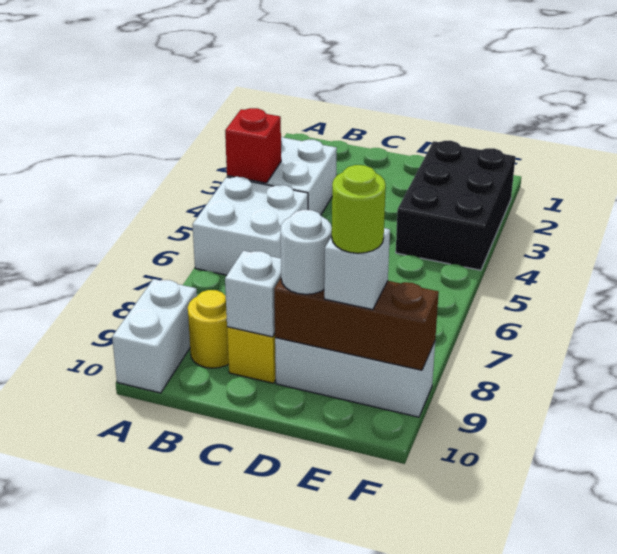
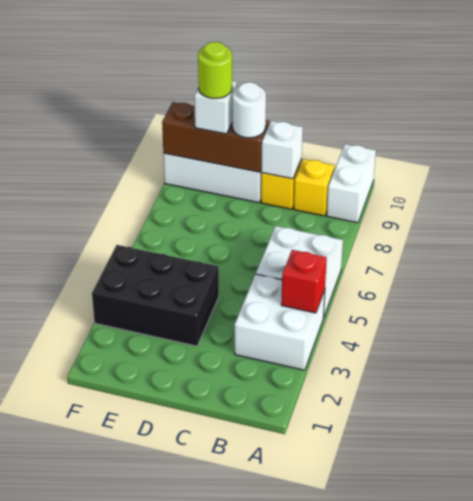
yellow round brick B9 level 1 -> yellow brick B9 level 1
black brick E2:F4 level 1 -> black brick D3:F4 level 1

